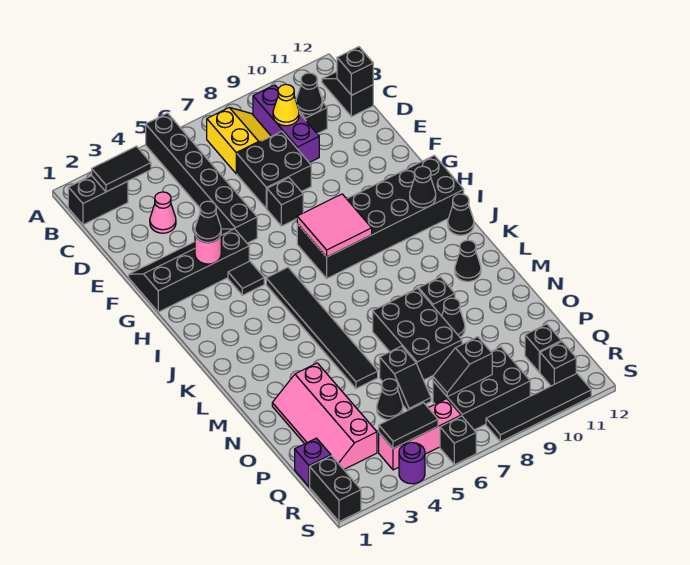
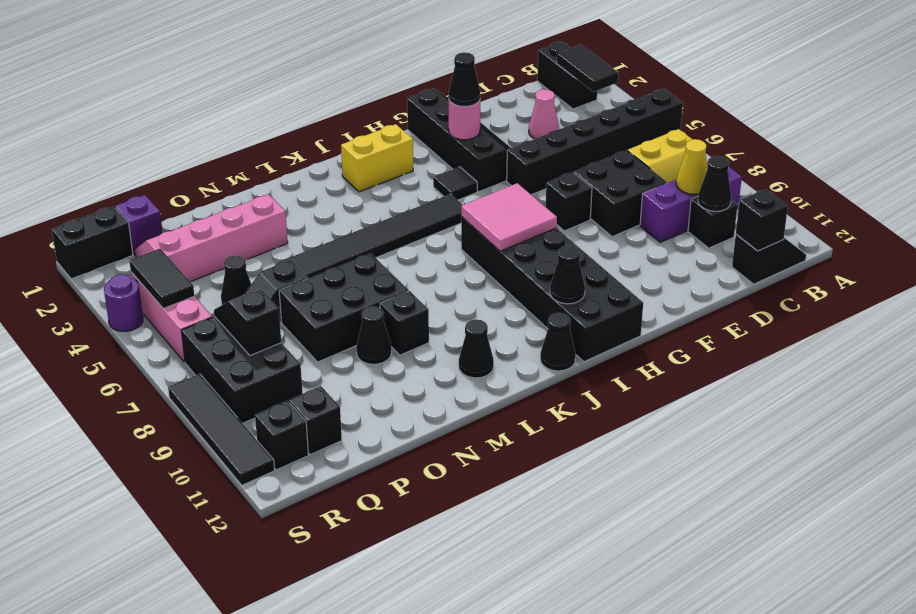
none -> yellow brick I2:J2 level 1
black brick S6 level 1 -> none

